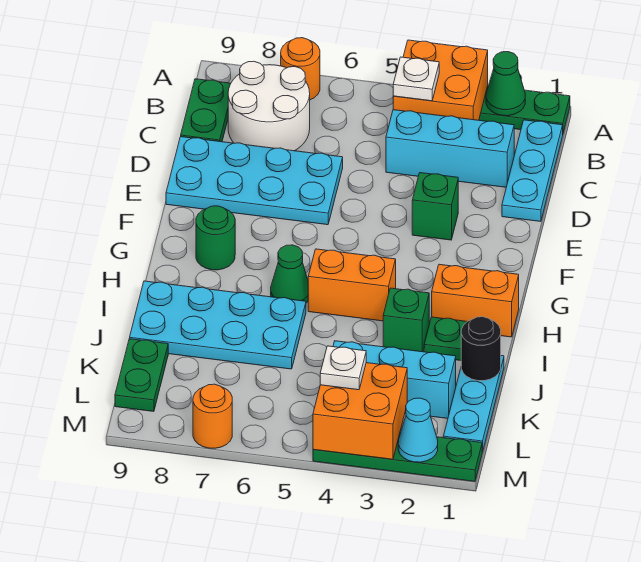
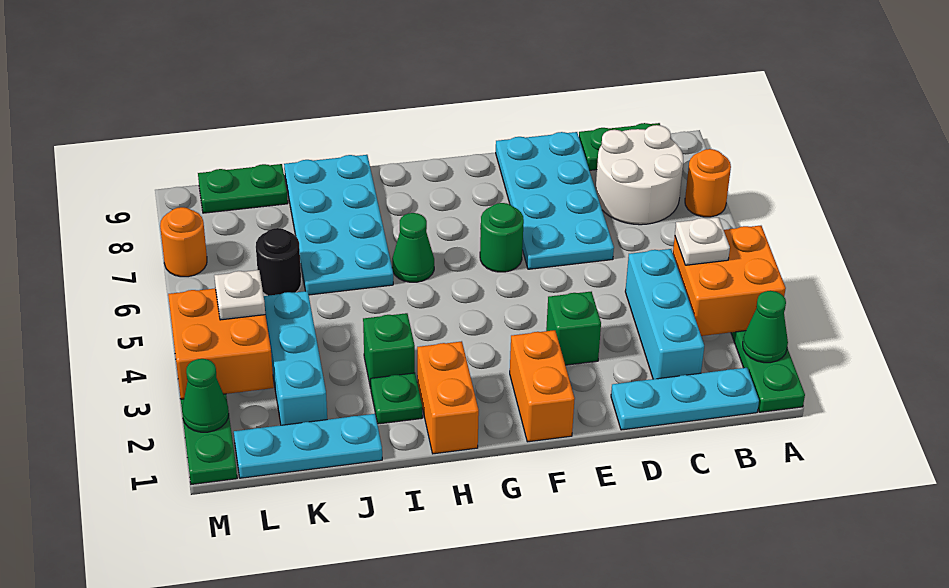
green round brick G8 level 1 -> green round brick F6 level 1
orange brick H4:H5 level 1 -> orange brick F1:F2 level 1
black round brick J1 level 2 -> black round brick K6 level 1
cyan cone M2 level 2 -> green cone M2 level 2

